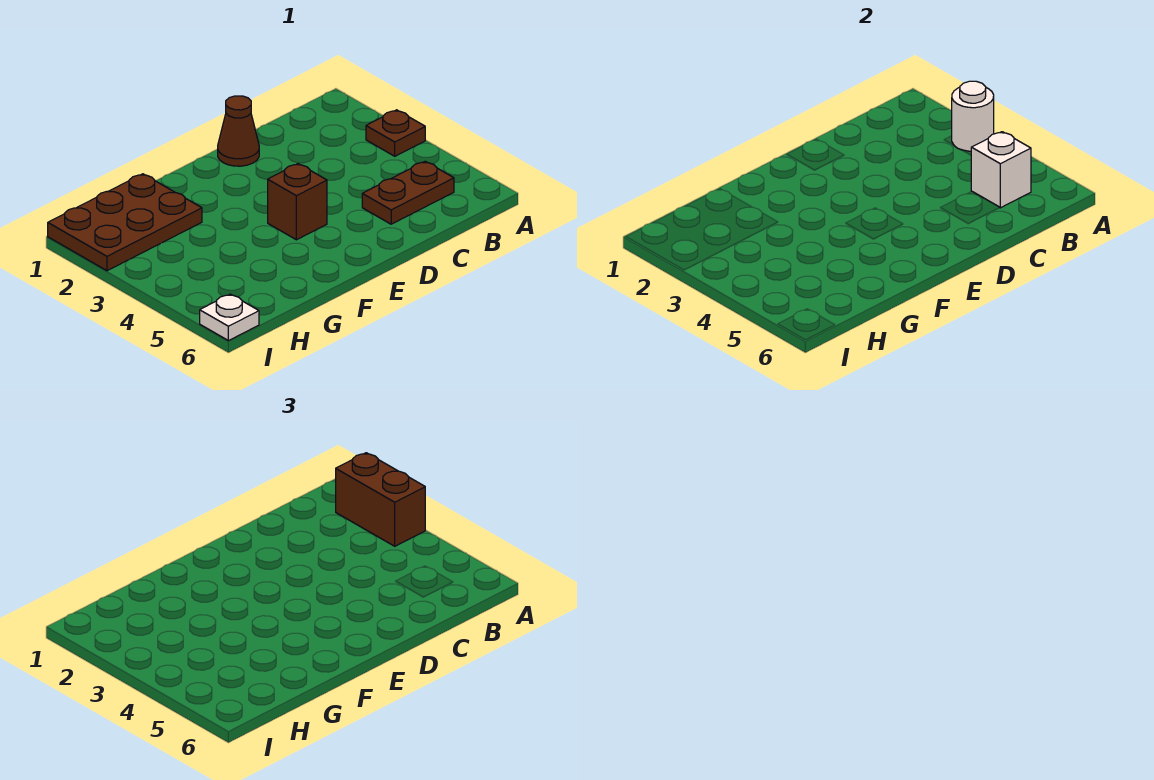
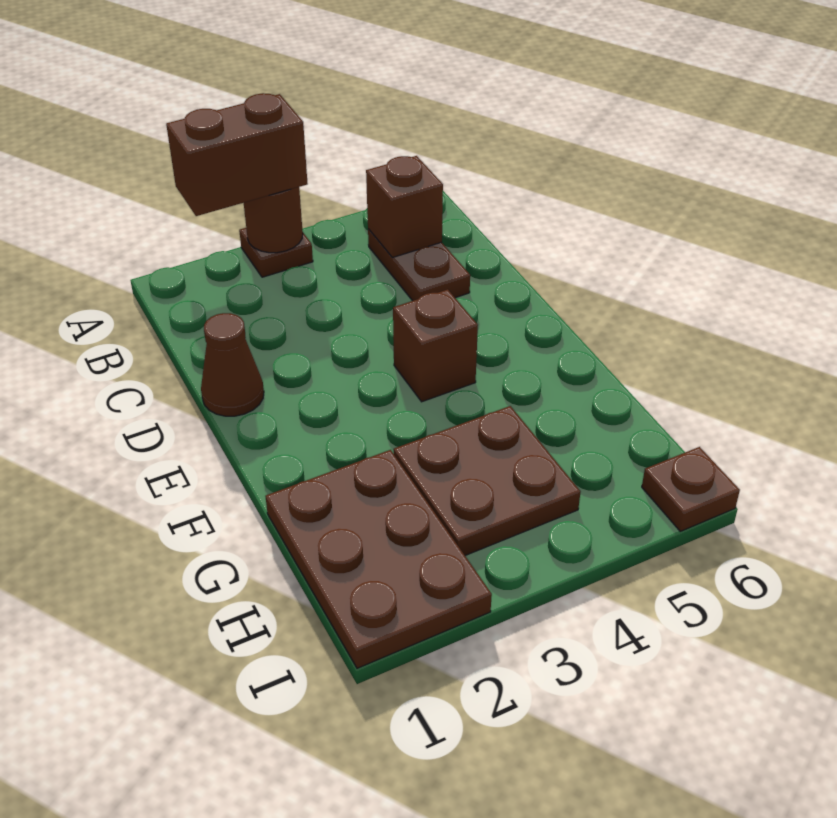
white round brick A3 level 2 -> brown round brick A3 level 2
white brick B5 level 2 -> brown brick B5 level 2
none -> brown plate G3:H4 level 1
white plate I6 level 1 -> brown plate I6 level 1

